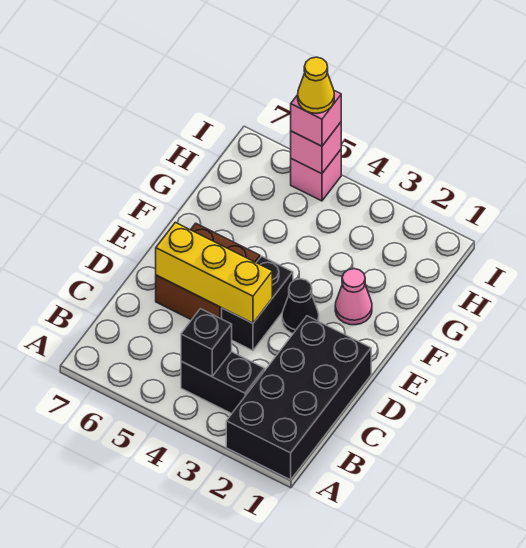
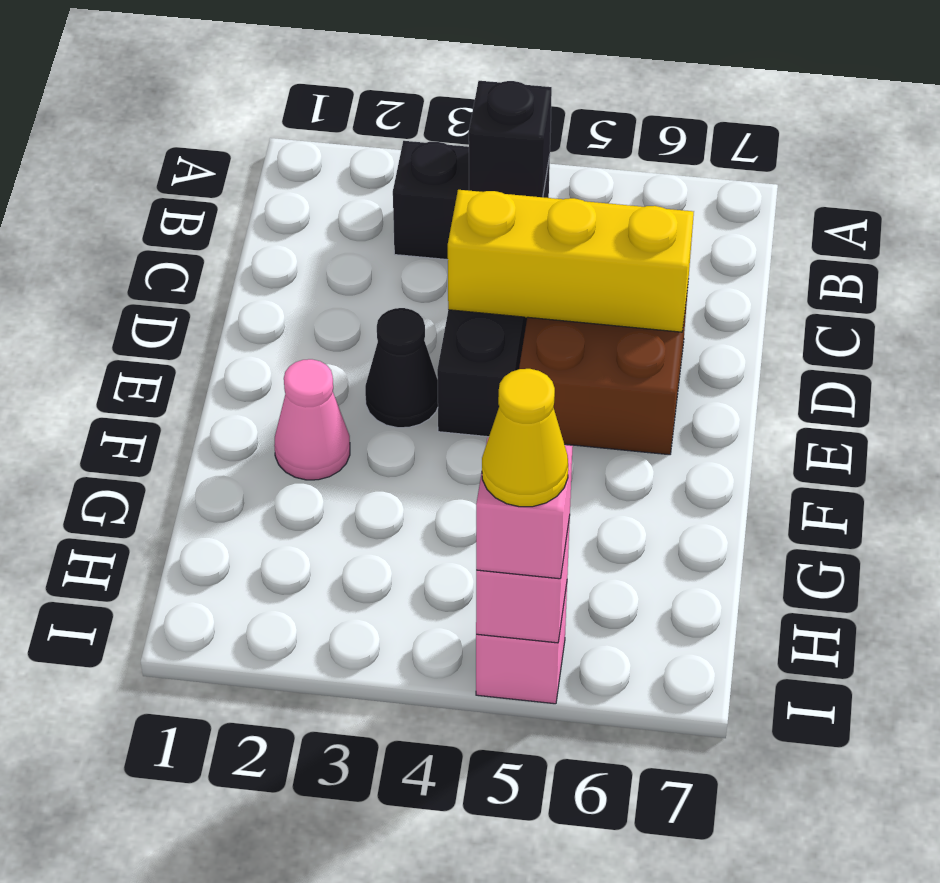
black brick A1:D2 level 1 -> none

